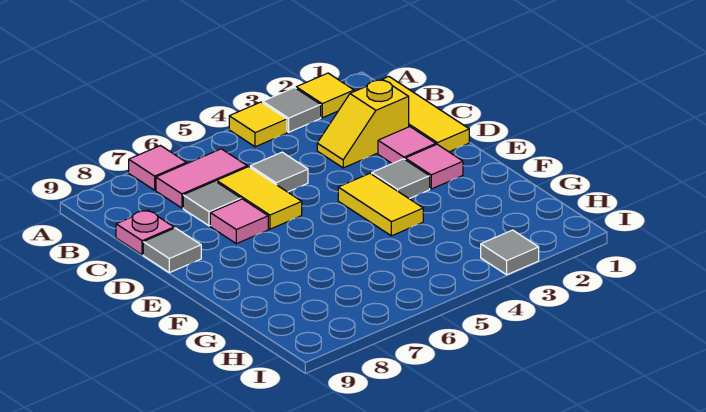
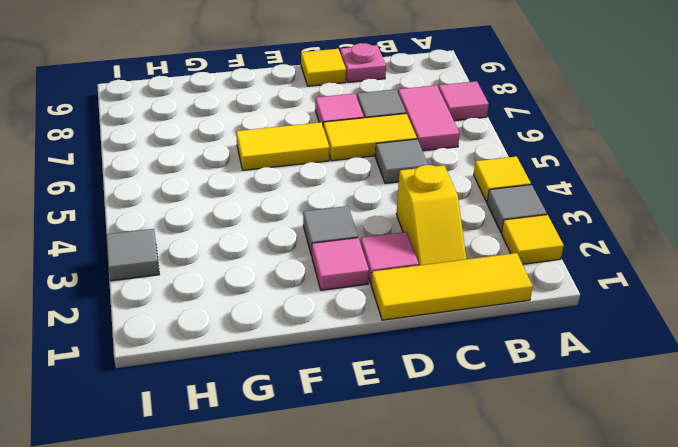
yellow slope C2:C3 level 1 top 2 -> yellow slope C2:C3 level 1 top 3
grey tile D9 level 1 -> yellow tile D9 level 1
yellow tile E4:F4 level 1 -> yellow tile E6:F6 level 1

